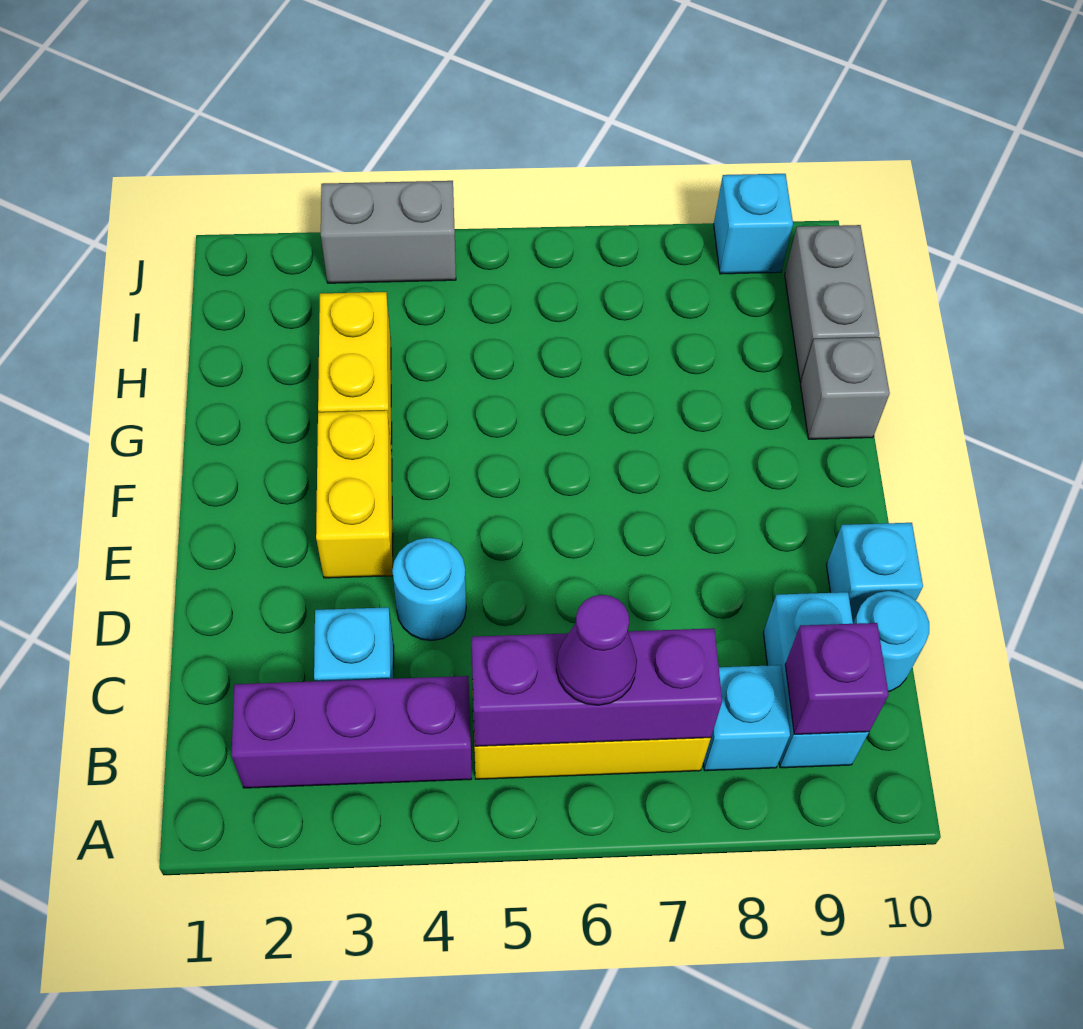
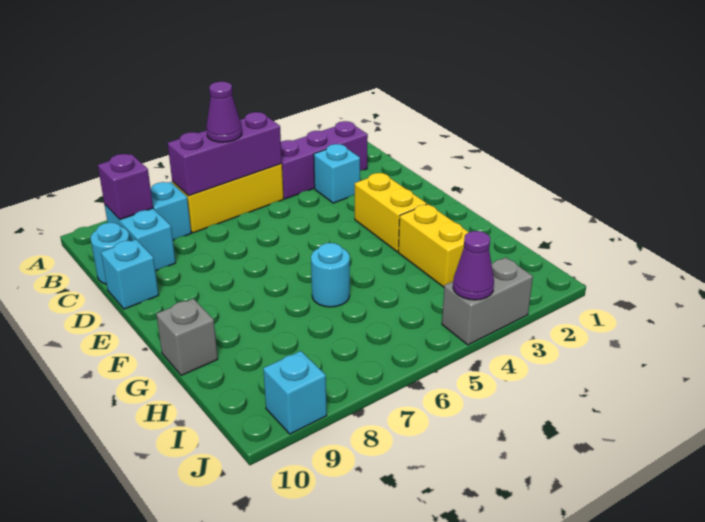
cyan round brick D4 level 1 -> cyan round brick G6 level 1
grey brick H10:I10 level 1 -> none
none -> purple cone J4 level 2

